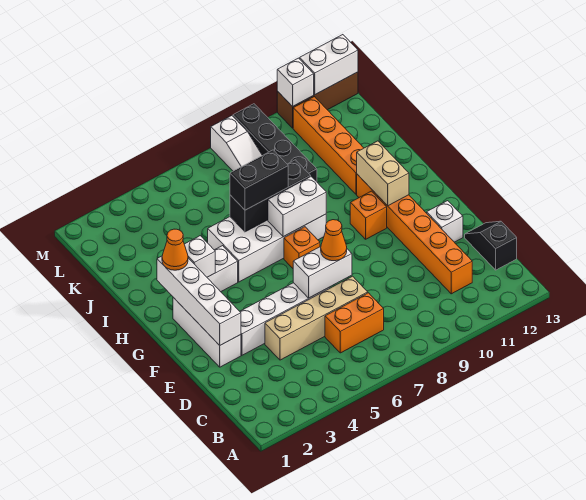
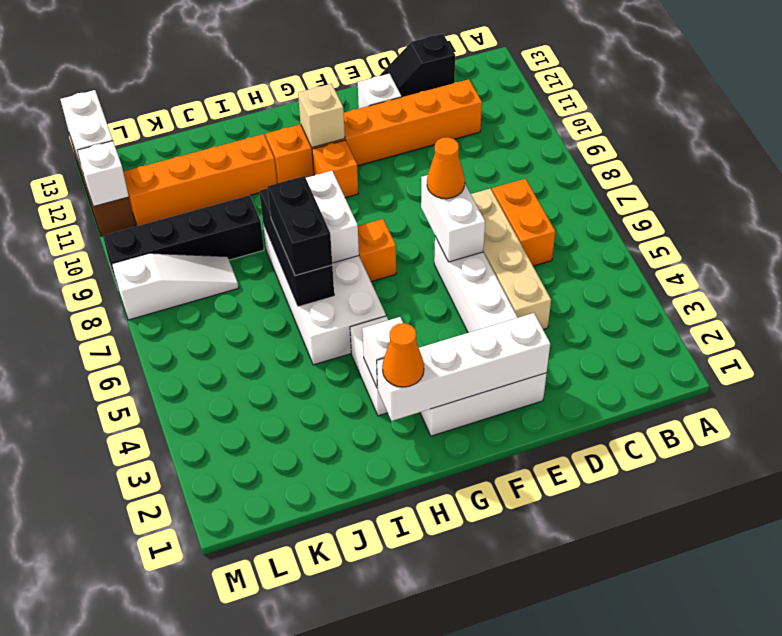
tan brick G11:H11 level 2 -> tan brick G11 level 2

